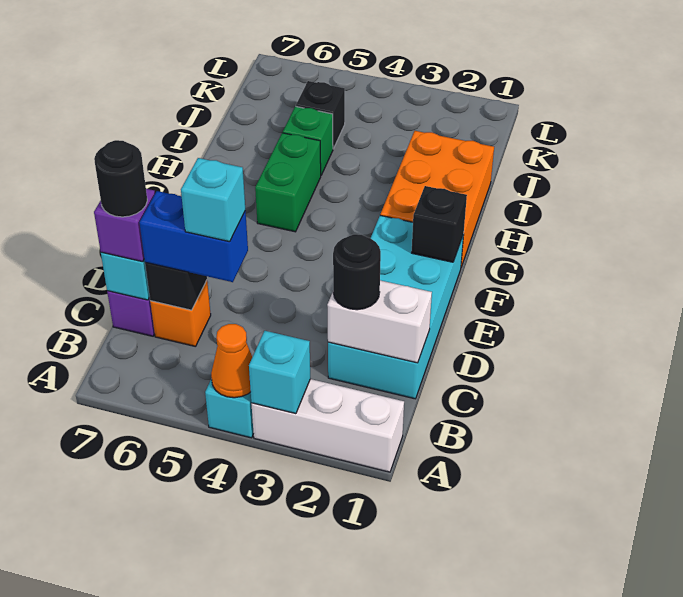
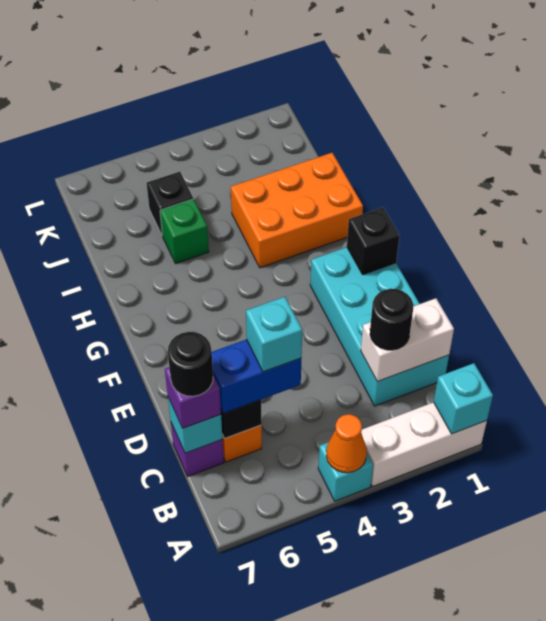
cyan brick A3 level 2 -> cyan brick A1 level 2
orange brick G1:I2 level 1 -> orange brick H1:I3 level 1
green brick G5:H5 level 1 -> none

